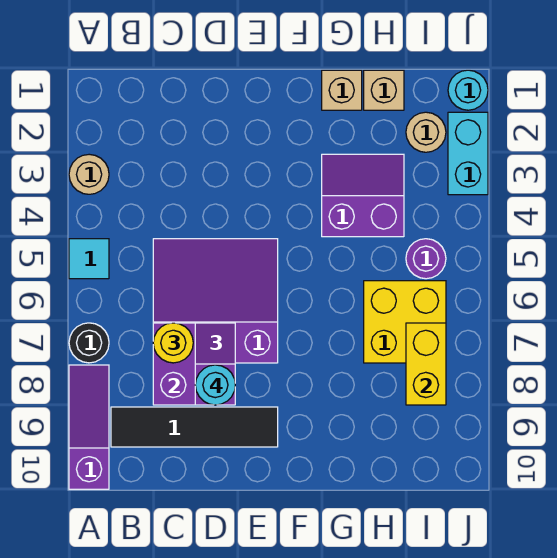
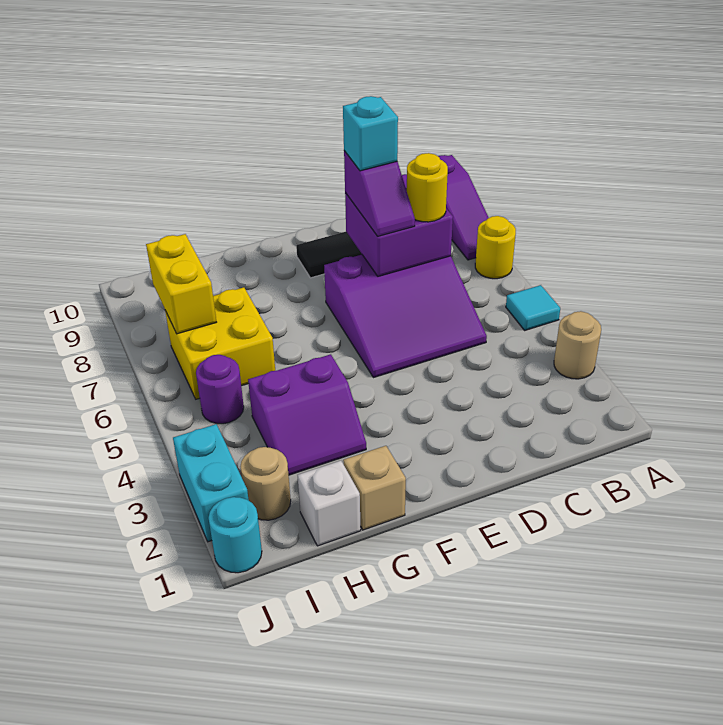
black round brick A7 level 1 -> yellow round brick A7 level 1
cyan round brick D8 level 4 -> cyan brick D8 level 4
tan brick H1 level 1 -> white brick H1 level 1

